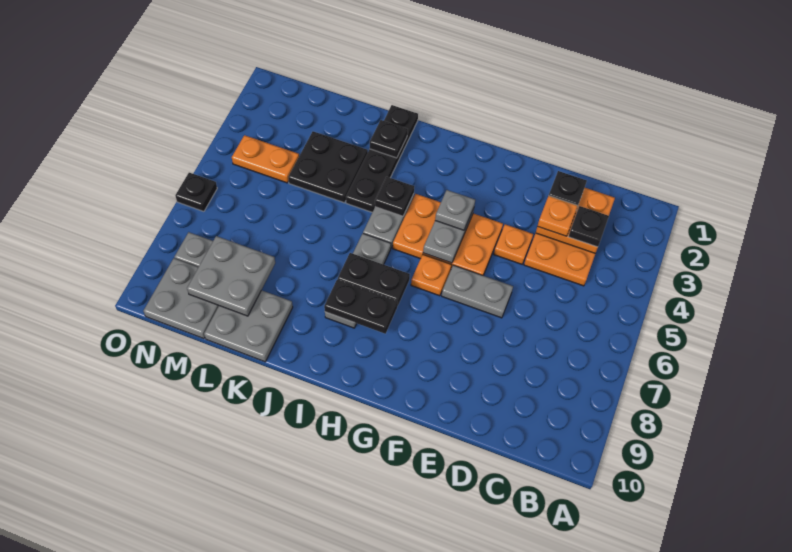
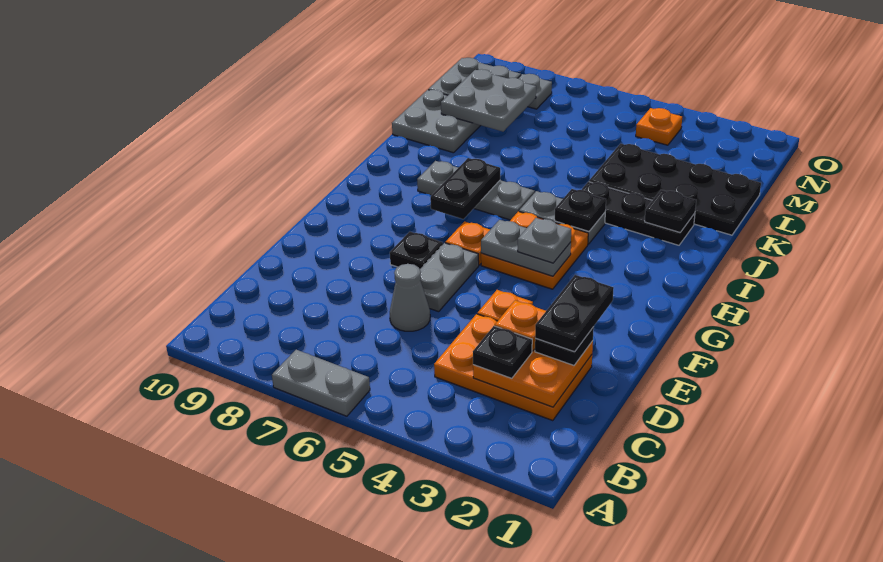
none -> grey plate A6:A7 level 1
none -> grey cone D6 level 1
orange plate F4:H5 level 1 -> orange plate G4:H5 level 1
black plate H8:I8 level 2 -> black plate D2:E2 level 4
black plate J1:J4 level 1 -> black plate J2:J4 level 1
black plate K3:L4 level 1 -> black plate K1:L4 level 1
orange plate M4:N4 level 1 -> orange plate N4 level 1
black plate O6 level 1 -> black plate F7 level 1

